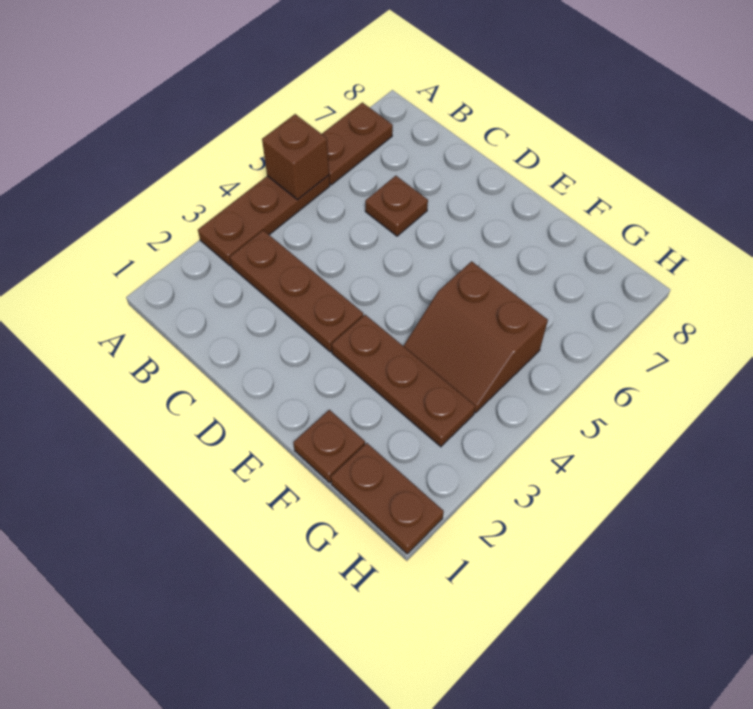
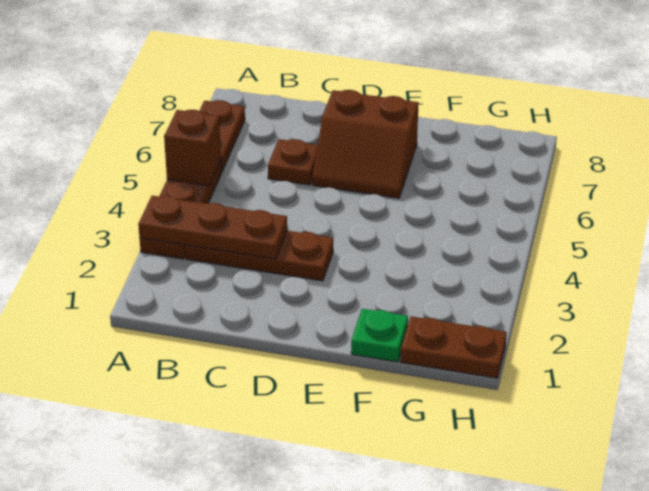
brown plate E3:G3 level 1 -> brown plate A3:C3 level 2
brown plate F1 level 1 -> green plate F1 level 1
brown slope F4:G5 level 1 top 5 -> brown slope D6:E7 level 1 top 7

